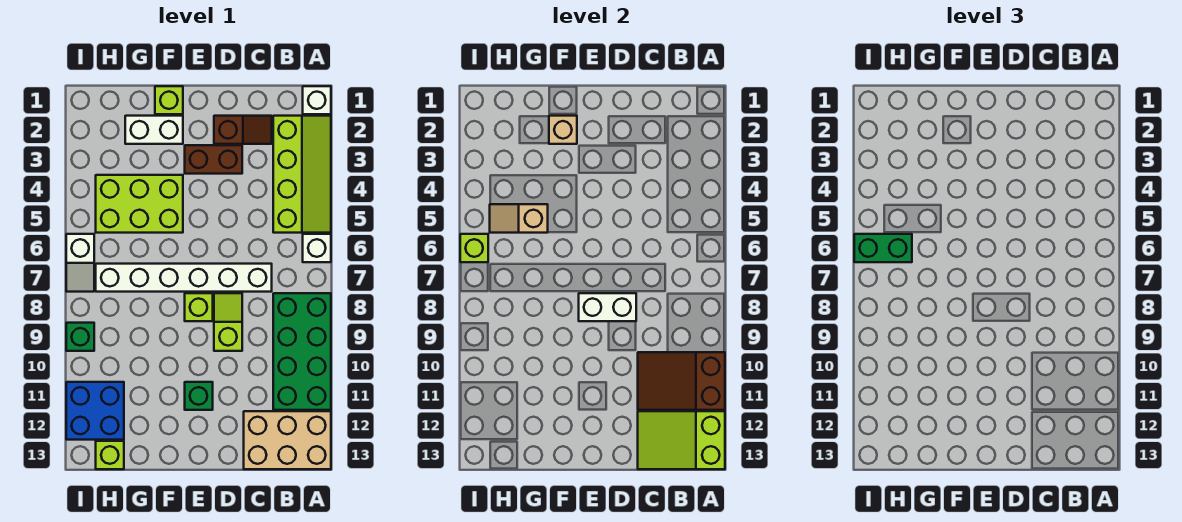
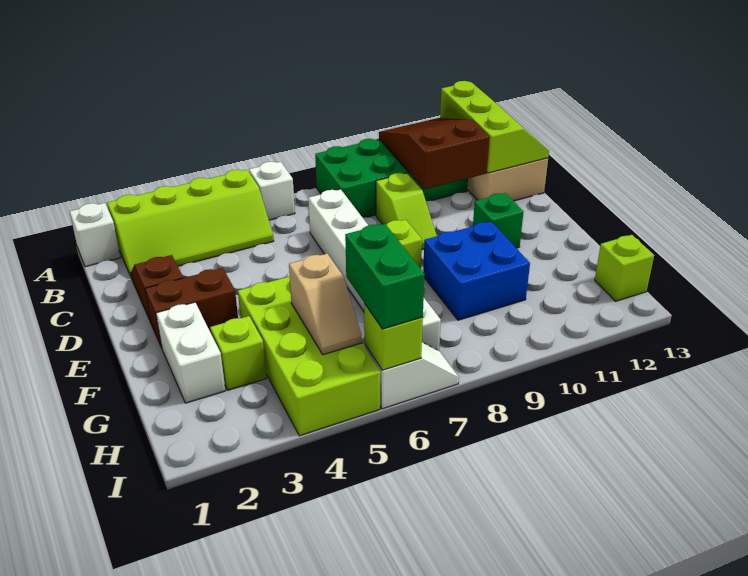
lime slope A2:B5 level 1 top B -> lime slope A2:B5 level 1 top A
brown slope A10:C11 level 2 top A -> brown slope A10:C11 level 2 top C
lime slope A12:C13 level 2 top A -> lime slope A12:C13 level 2 top 12
brown brick D3:E3 level 1 -> brown brick E2:E3 level 1
lime slope D8:D9 level 1 top 9 -> lime slope C9:D9 level 1 top C
white brick D8:E8 level 2 -> none
lime brick F1 level 1 -> lime brick G3 level 1
tan brick F2 level 2 -> none
lime brick F4:H5 level 1 -> lime brick F4:I5 level 1
blue brick H11:I12 level 1 -> blue brick F9:G10 level 1
green brick I9 level 1 -> none

